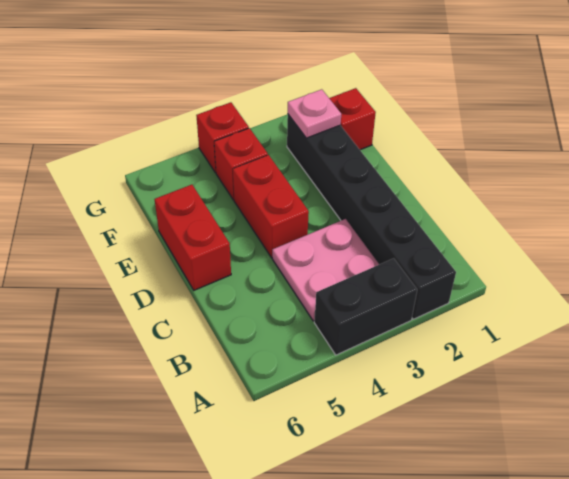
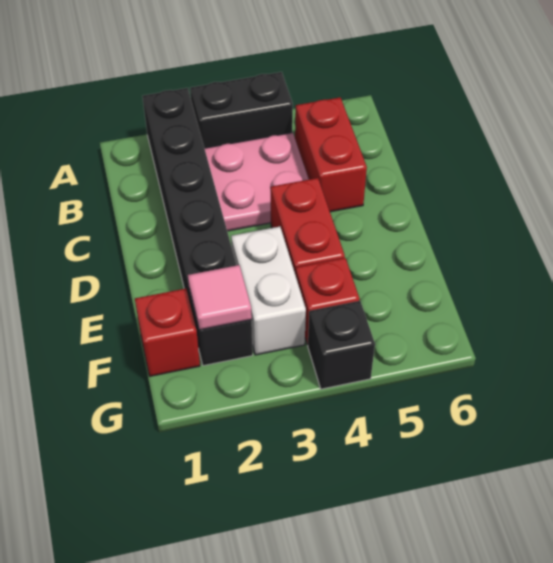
red brick D6:E6 level 1 -> red brick B5:C5 level 1
none -> white brick E3:F3 level 1
pink plate F2 level 2 -> pink tile F2 level 2
red brick G4 level 1 -> black brick G4 level 1

